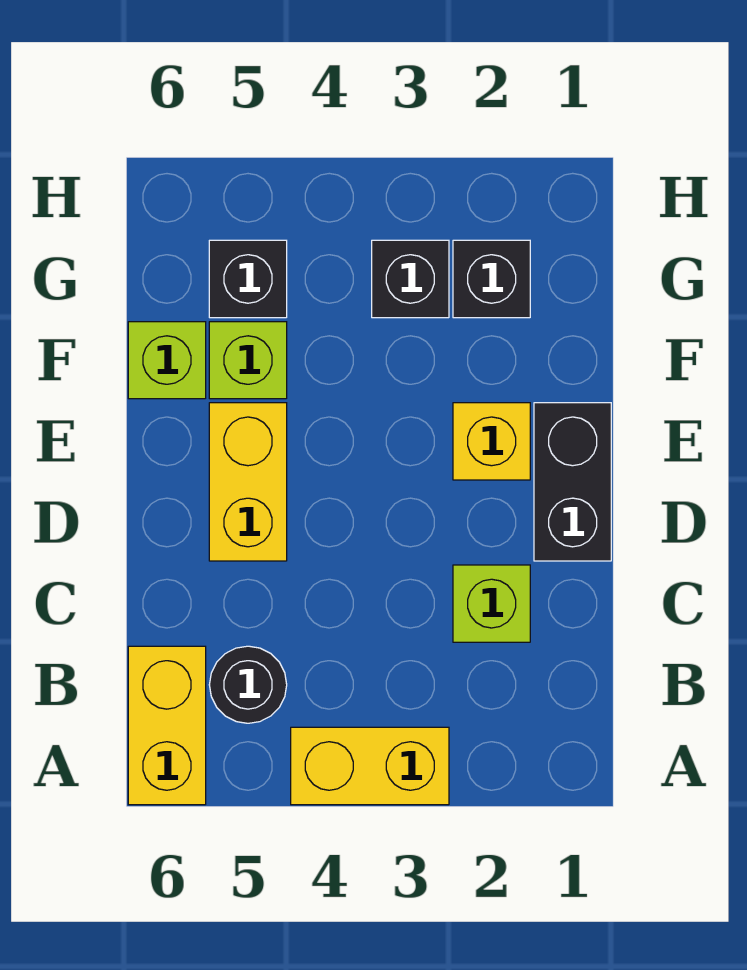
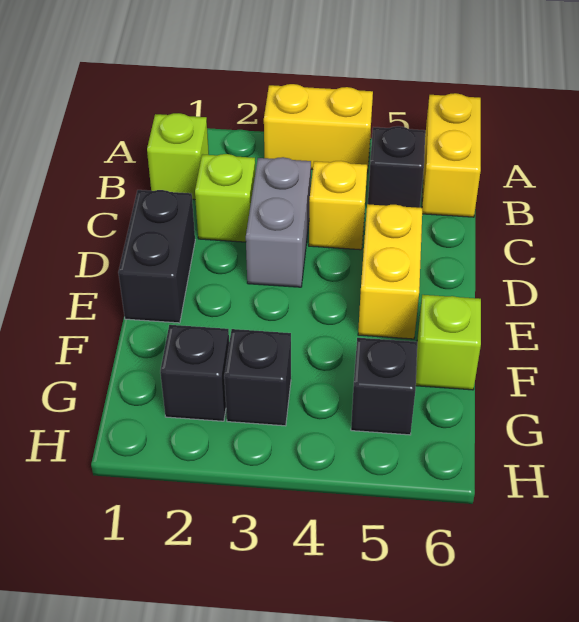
black round brick B5 level 1 -> black brick B5 level 1
none -> grey brick C3:D3 level 1
yellow brick E2 level 1 -> yellow brick C4 level 1
lime brick F5 level 1 -> lime brick B1 level 1

